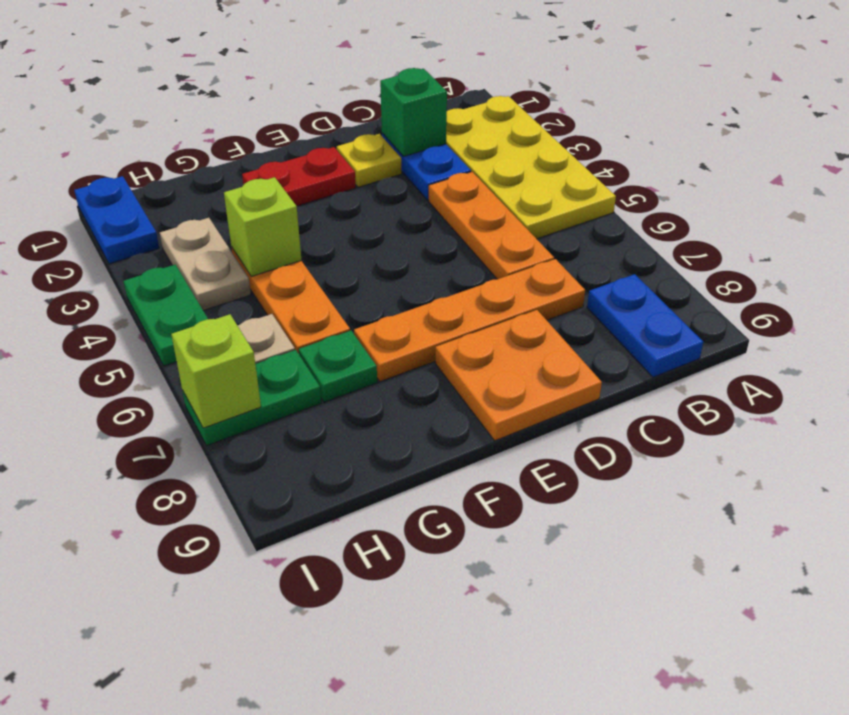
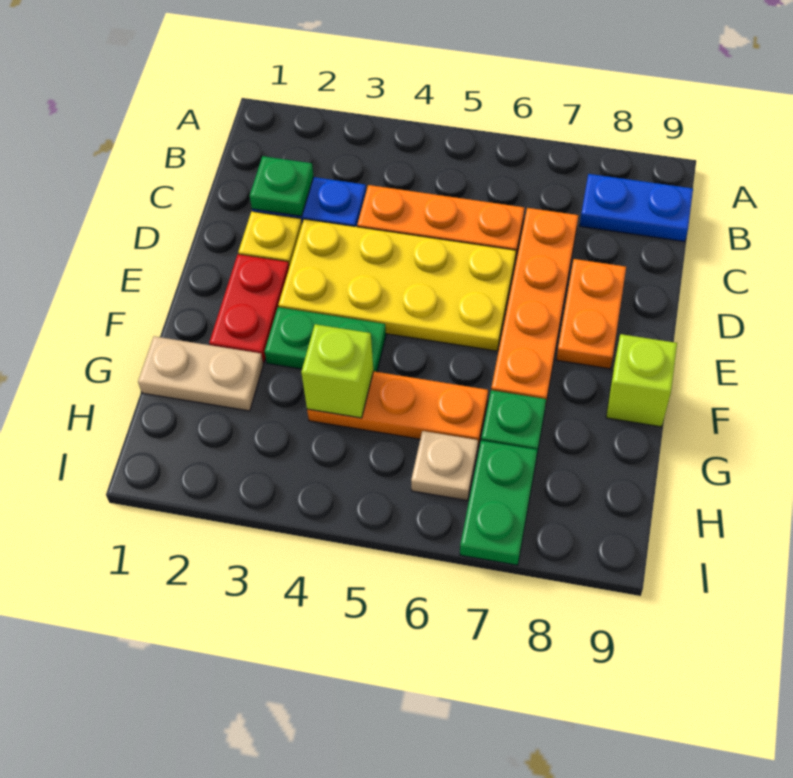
yellow plate A2:B5 level 1 -> yellow plate D3:E6 level 1
green brick C2 level 2 -> green plate C2 level 2
orange plate D8:E9 level 1 -> orange plate D8:E8 level 1
tan plate H3:H4 level 1 -> tan plate G1:G2 level 1
blue plate I1:I2 level 1 -> none
green plate I4:I5 level 1 -> green plate F3:F4 level 1
lime brick I7 level 2 -> lime brick F9 level 1

